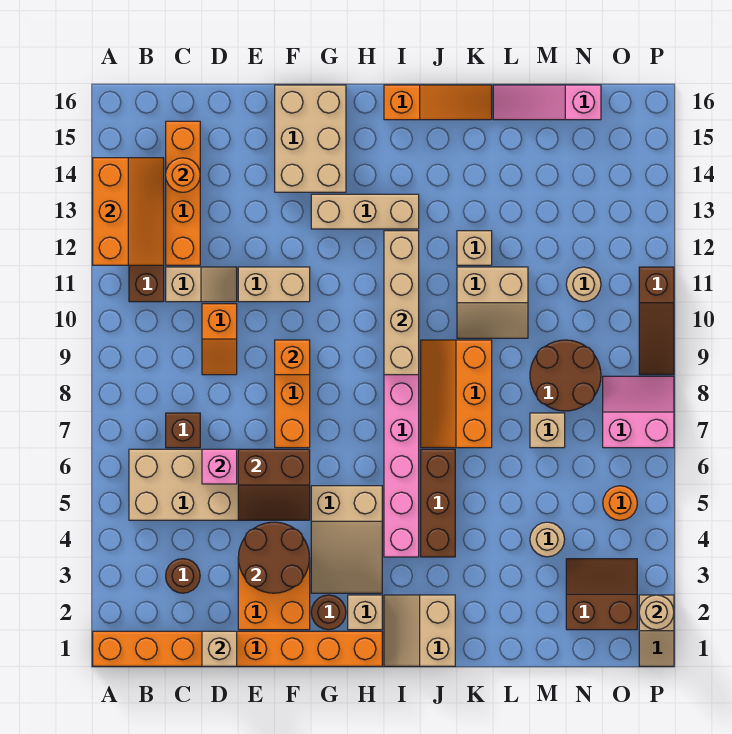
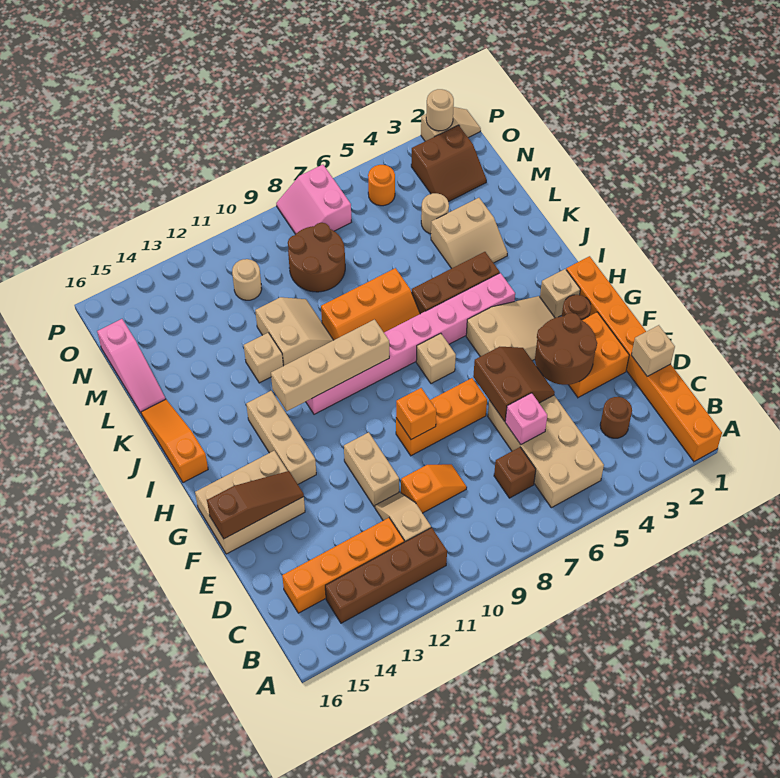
orange slope A12:B14 level 2 top A -> none
orange round brick C14 level 2 -> none
tan slope I1:J2 level 1 top J -> tan slope K3:L4 level 1 top L
tan brick M7 level 1 -> tan brick H7 level 1
brown slope N2:O3 level 1 top 2 -> brown slope N2:O3 level 1 top O
brown slope P9:P11 level 1 top 11 -> brown slope F14:F16 level 2 top 16

